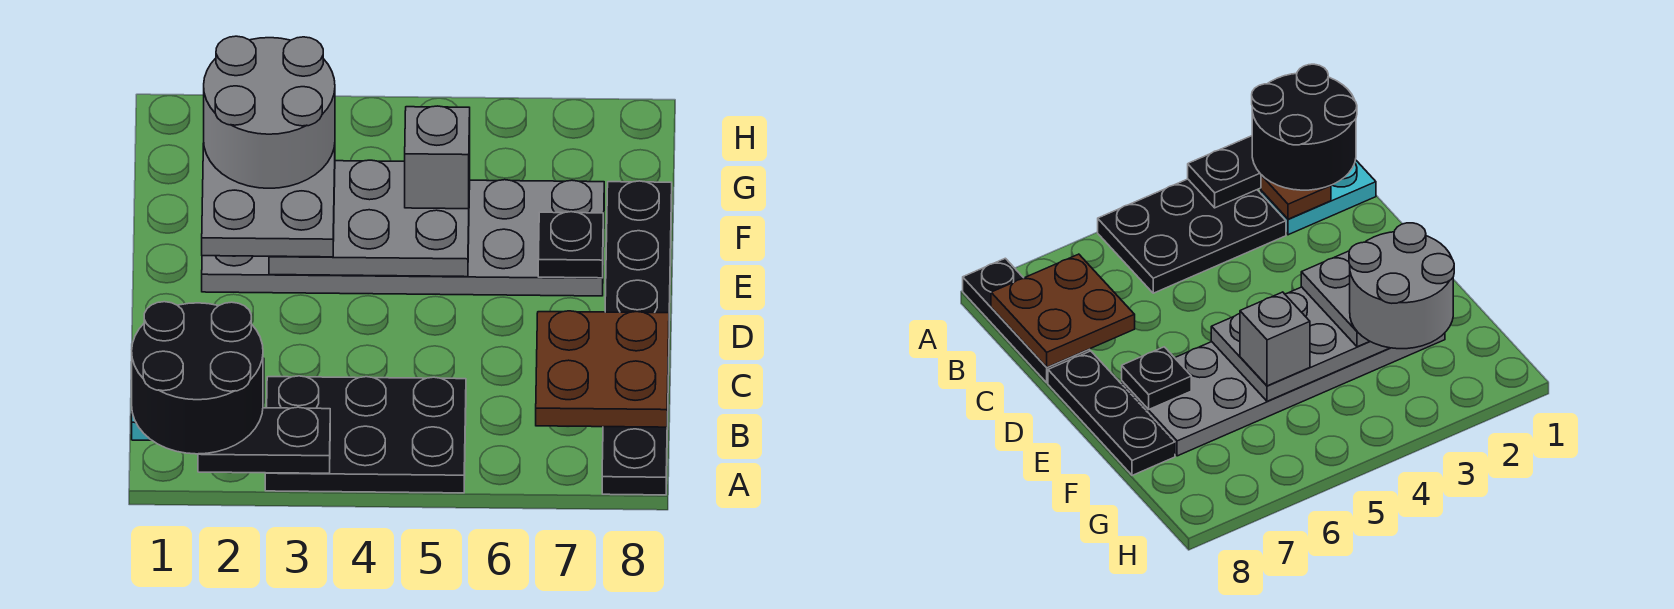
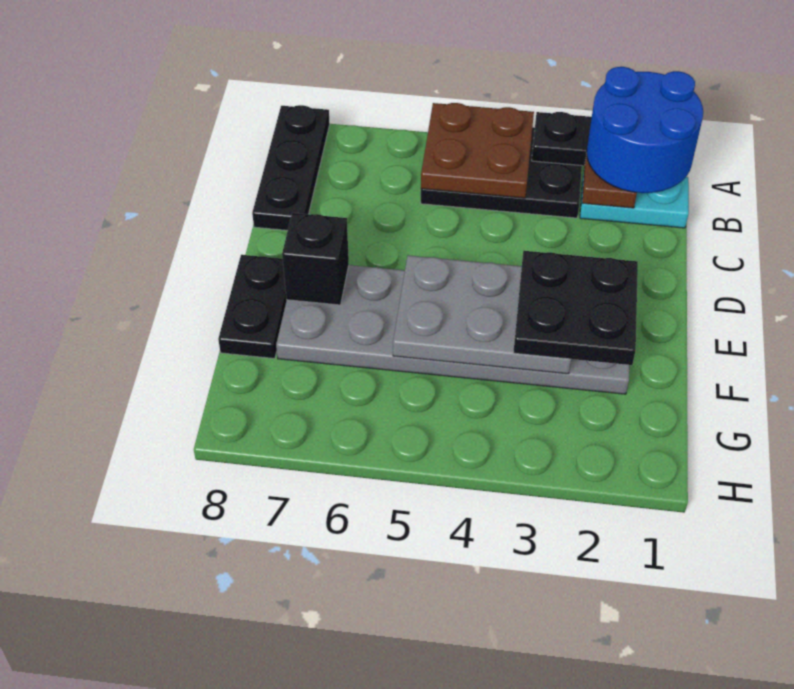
black round brick A1:B2 level 3 -> blue round brick A1:B2 level 3
brown plate B7:C8 level 2 -> brown plate A4:B5 level 2
black plate D8:F8 level 1 -> black plate E8:F8 level 1
grey plate E2:F3 level 3 -> black plate E2:F3 level 3
black plate E7 level 2 -> black brick E7 level 2
grey round brick F2:G3 level 4 -> none
grey brick F5 level 3 -> none

